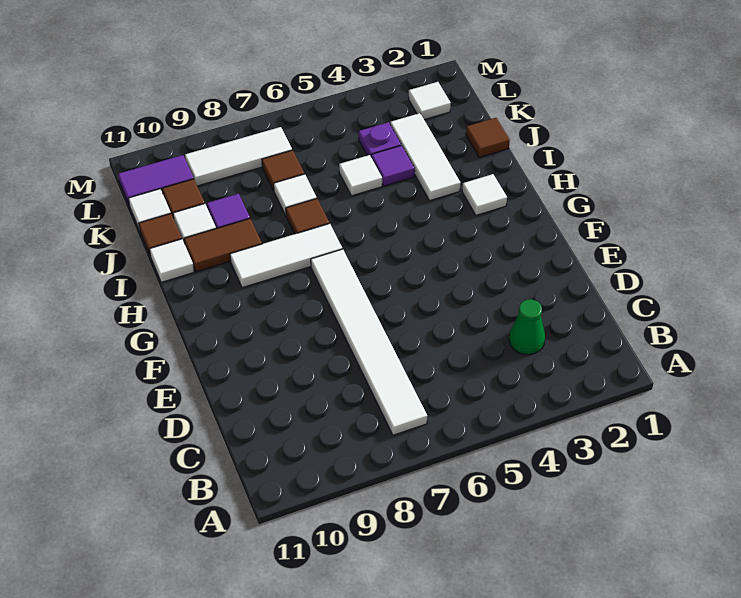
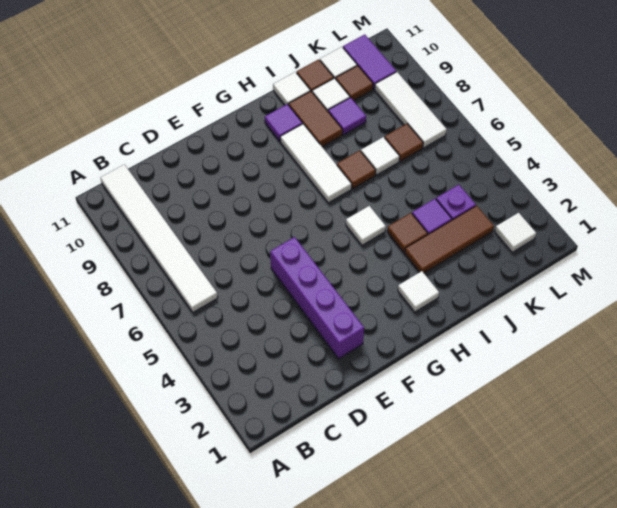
white tile B7:G7 level 1 -> white tile B6:B11 level 1
green cone C3 level 1 -> none
none -> purple brick E2:E5 level 1
none -> purple tile H10 level 1
white tile I3:K3 level 1 -> brown tile I3:K3 level 1
brown tile J1 level 1 -> brown tile I4 level 1
white tile J5 level 1 -> white tile H5 level 1

